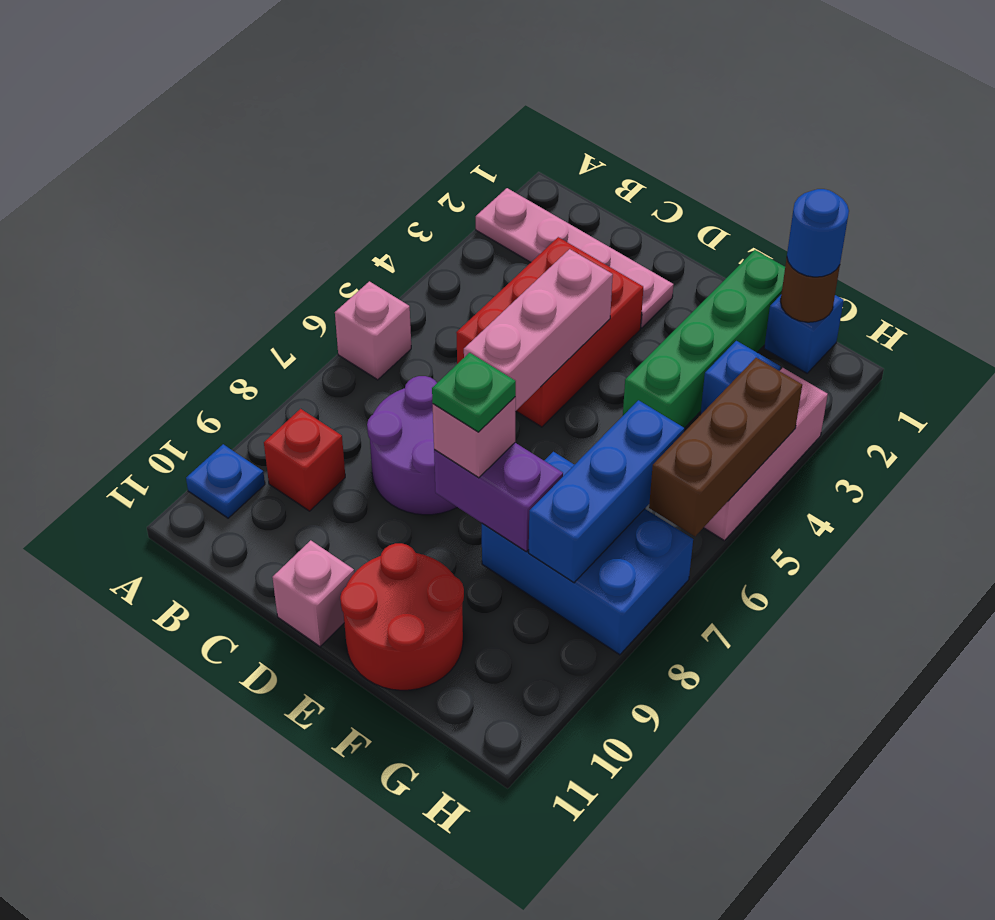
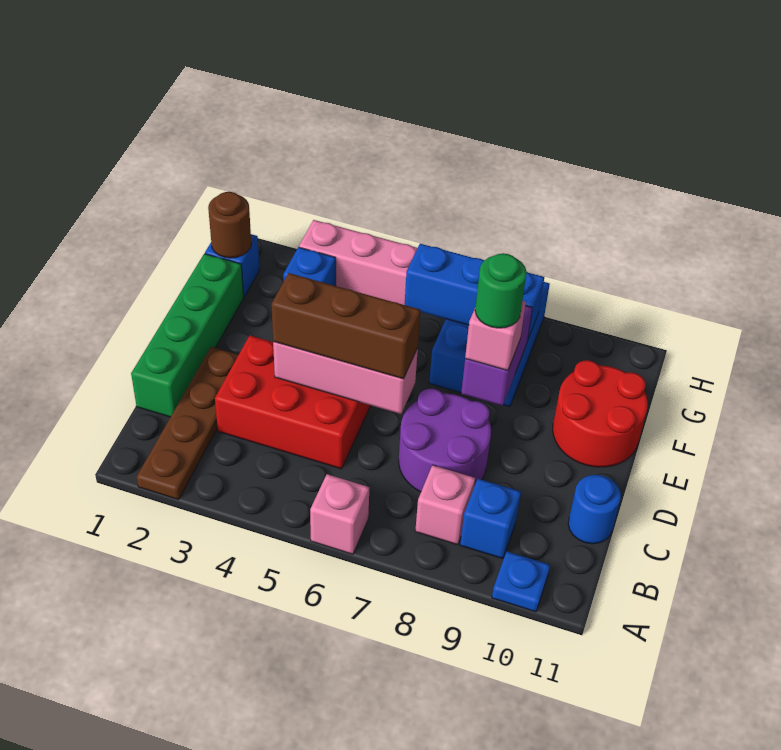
pink plate A2:D2 level 1 -> brown plate A2:D2 level 1
red brick B9 level 1 -> blue brick B9 level 1
pink brick D11 level 1 -> pink brick B8 level 1
green plate E8 level 4 -> green round brick E8 level 4
green brick F1:F4 level 1 -> green brick C1:F1 level 1
blue round brick G1 level 3 -> blue round brick C11 level 1
brown brick H4:H6 level 2 -> brown brick D4:D6 level 3

